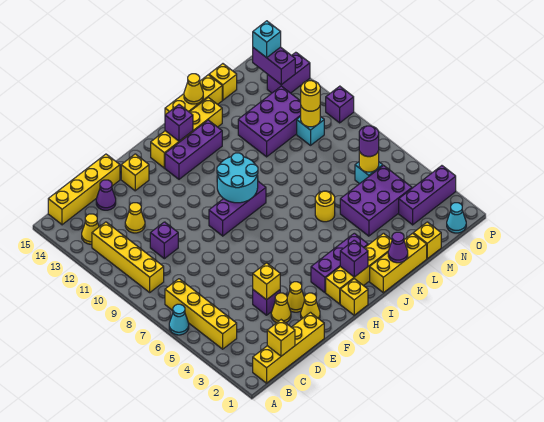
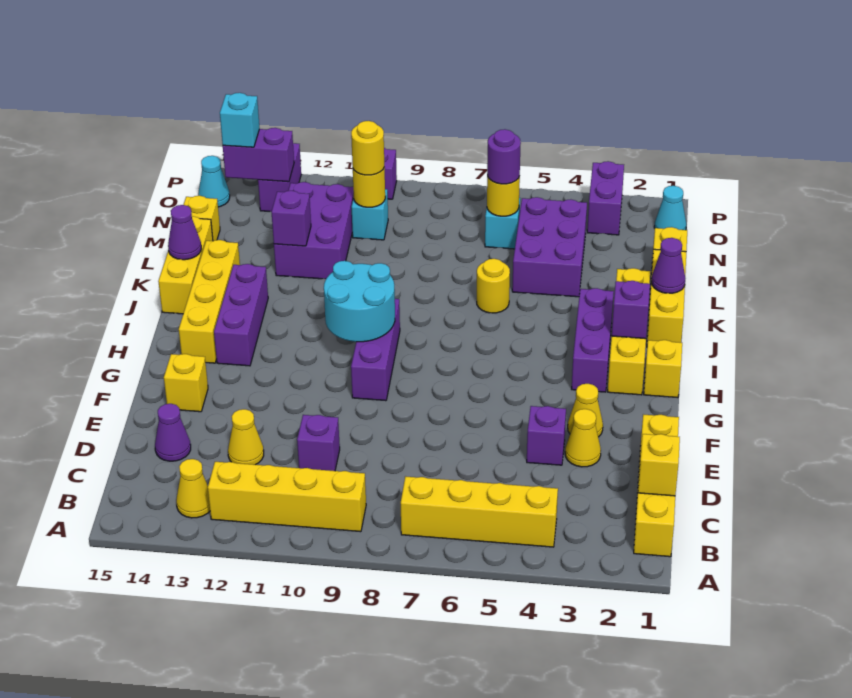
cyan cone A6 level 1 -> cyan cone O15 level 1
yellow brick B15:E15 level 1 -> none
yellow brick E4 level 2 -> none
yellow cone F2 level 1 -> none
purple brick I14 level 2 -> purple brick L12 level 2
yellow cone K15 level 2 -> purple cone K15 level 2
purple brick N3:P3 level 1 -> purple brick O3:P3 level 1

